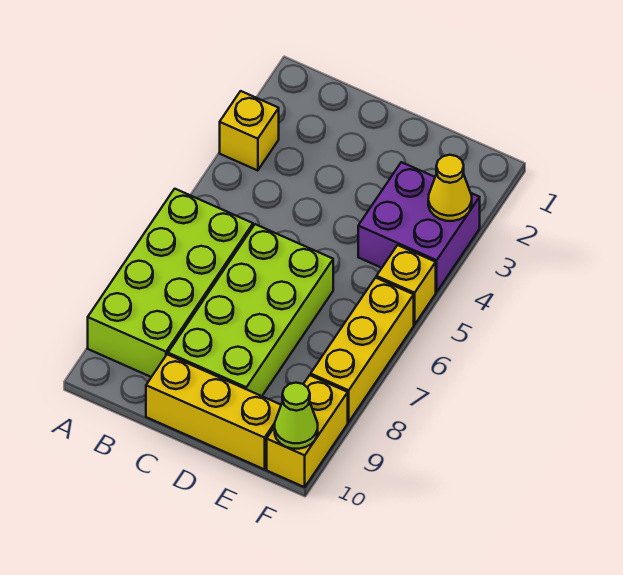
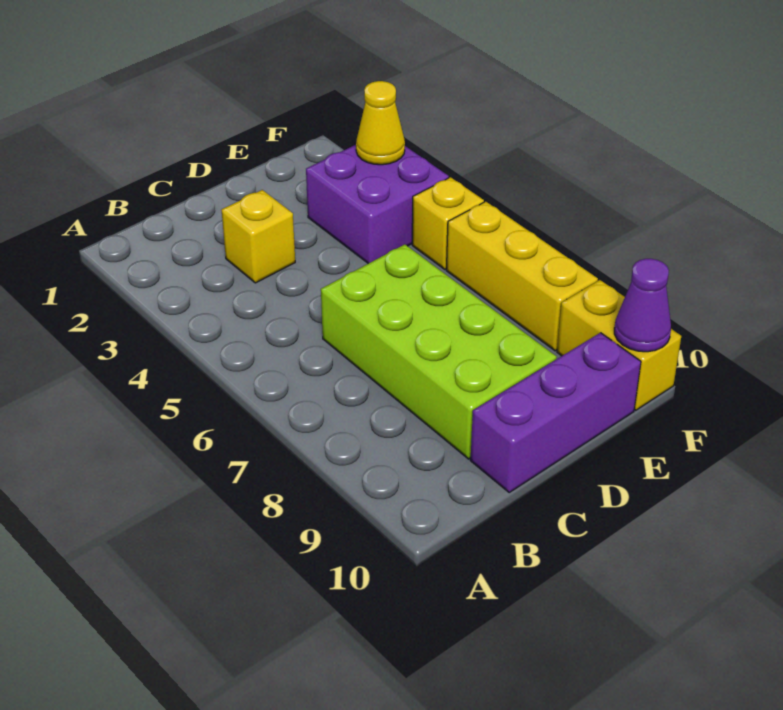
yellow brick A3 level 1 -> yellow brick C3 level 1
lime brick A6:B9 level 1 -> none
yellow brick C10:E10 level 1 -> purple brick C10:E10 level 1
lime cone F10 level 2 -> purple cone F10 level 2

